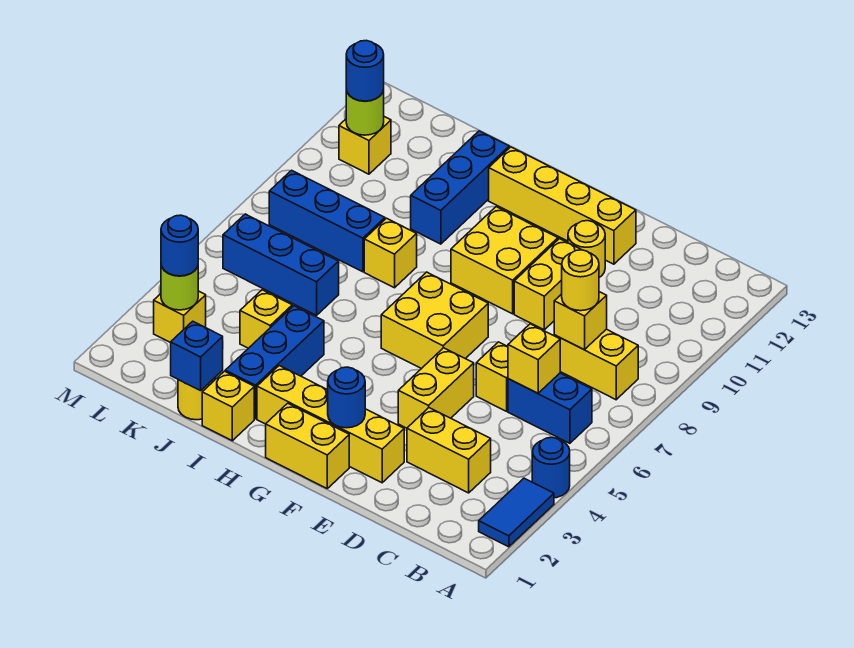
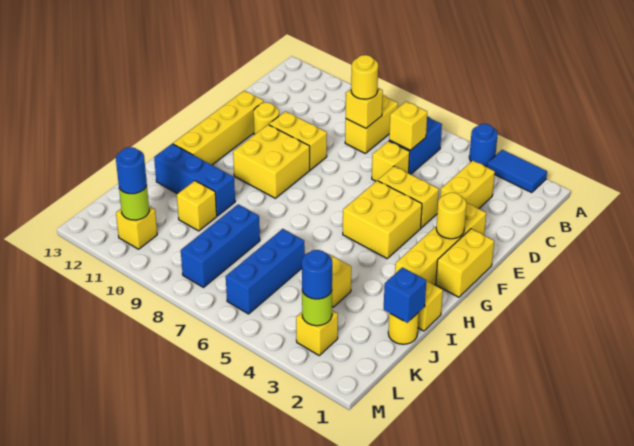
blue round brick F2 level 2 -> yellow round brick F2 level 2
yellow brick F6:G7 level 1 -> yellow brick F4:G5 level 1
blue brick I2:I4 level 1 -> none
yellow brick I8 level 1 -> yellow brick J10 level 1

